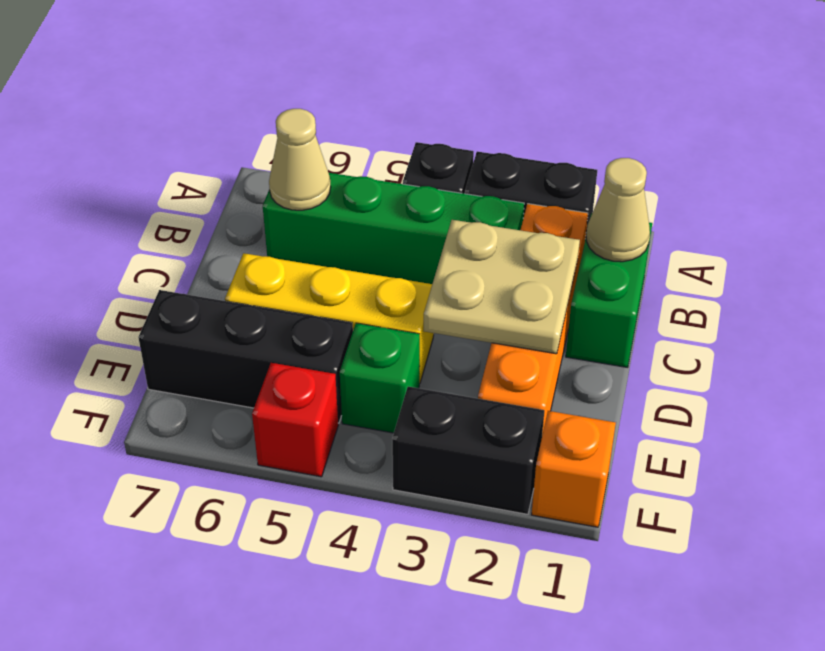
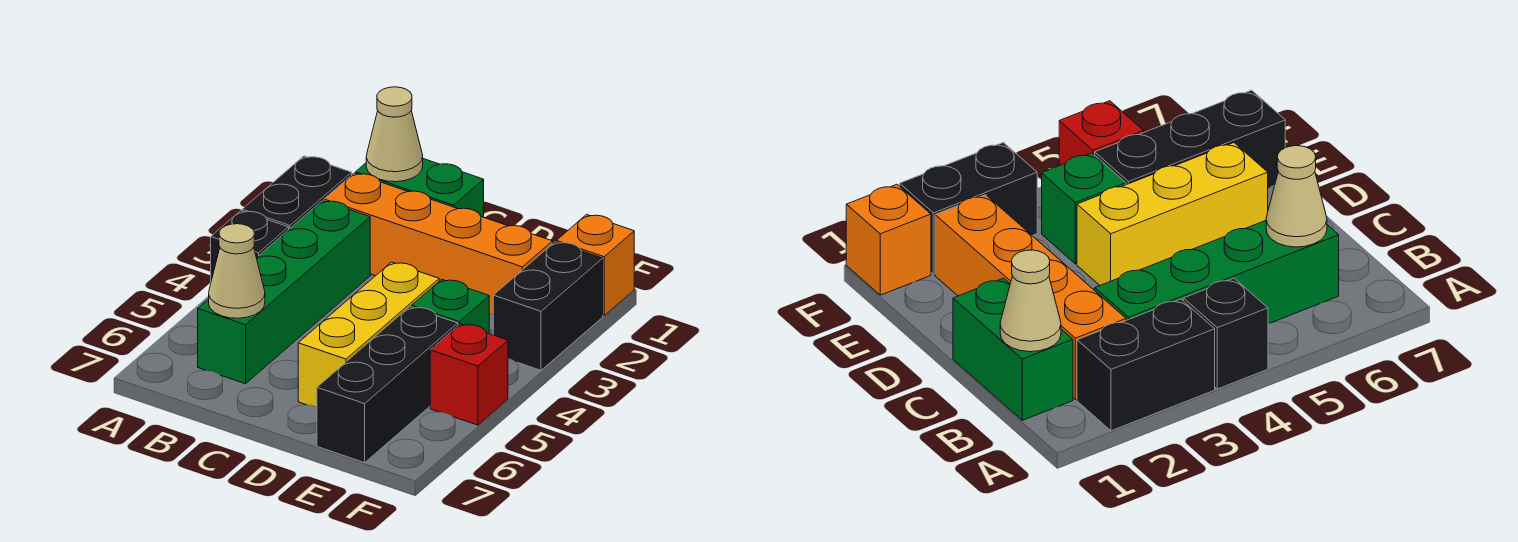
tan plate C2:D3 level 2 -> none

